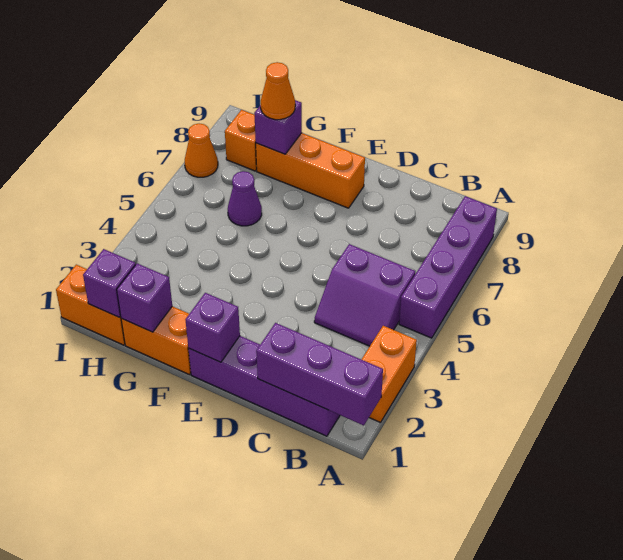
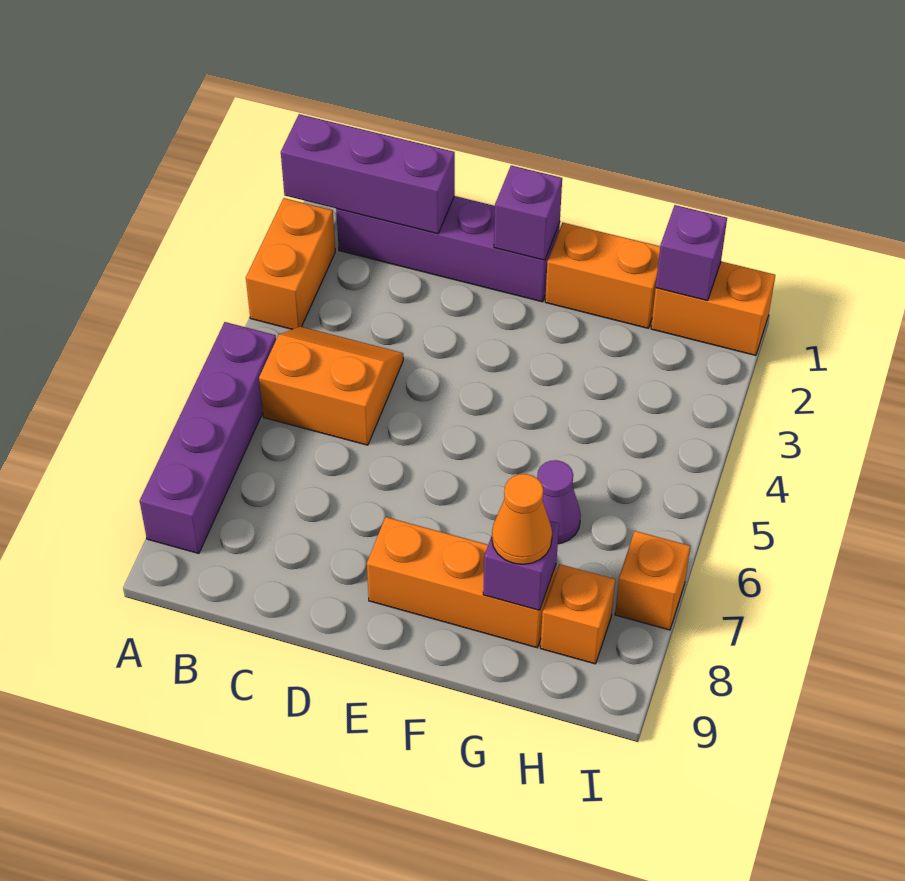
purple slope B4:C5 level 1 top 5 -> orange slope B4:C5 level 1 top 5
purple brick G1 level 2 -> none
orange cone I7 level 1 -> orange brick I7 level 1

